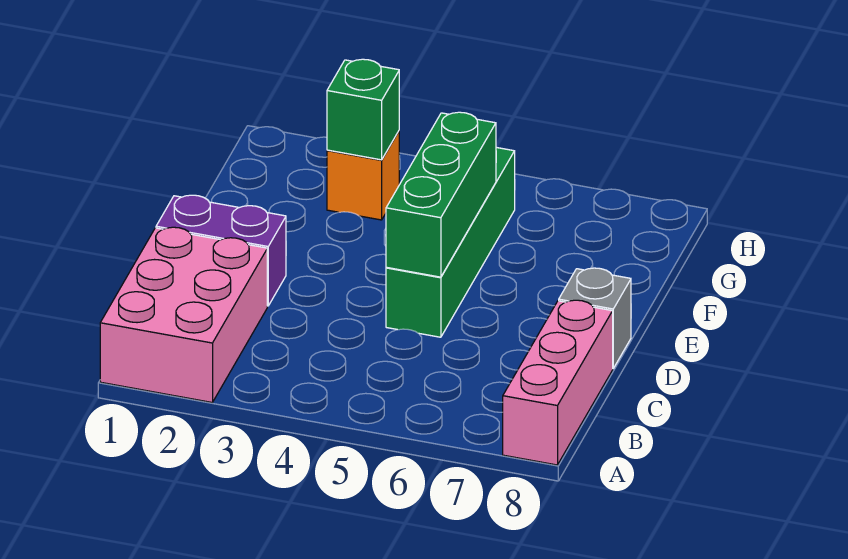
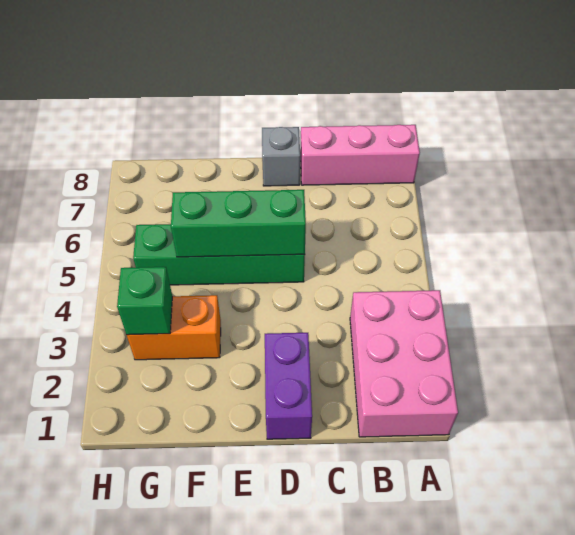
pink brick A1:C2 level 1 -> pink brick A1:B3 level 1
orange brick G3 level 1 -> orange brick F3:G3 level 1

